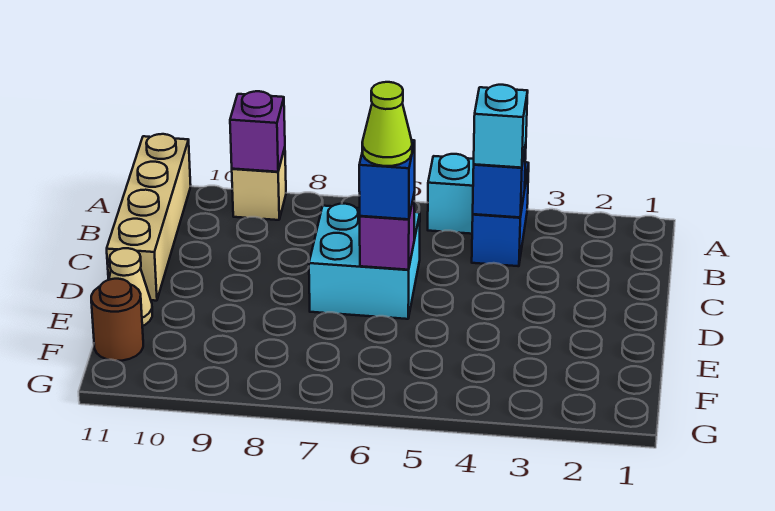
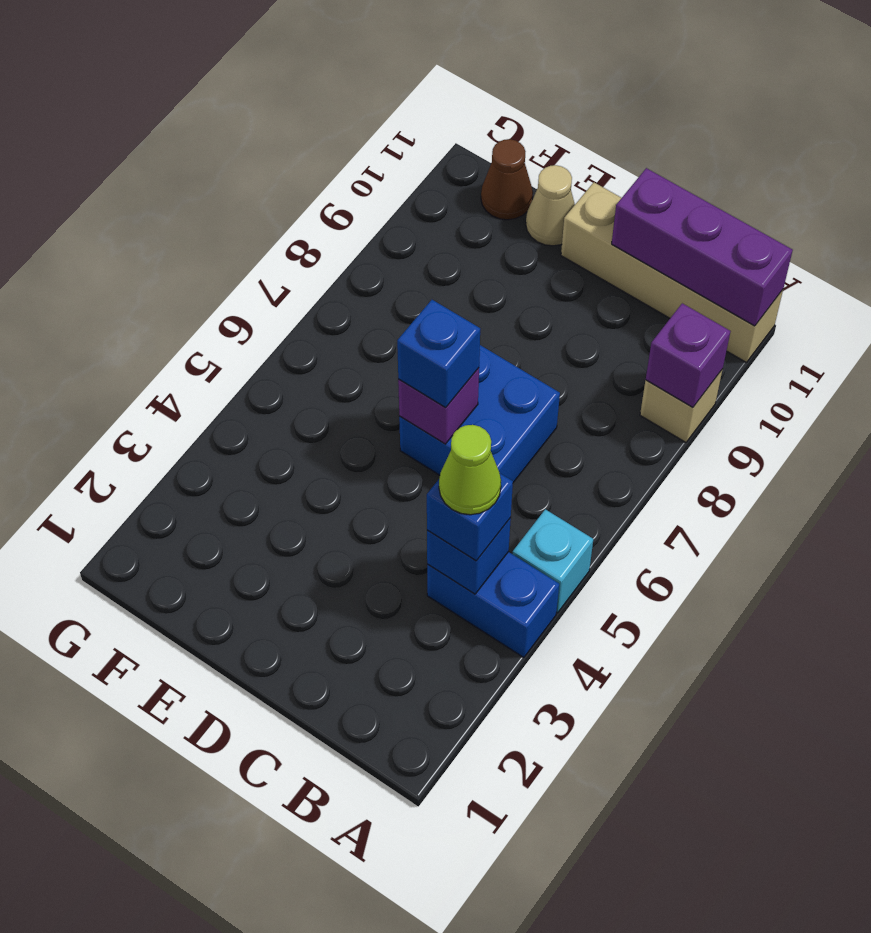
none -> purple brick A11:C11 level 2
cyan brick B4 level 3 -> blue brick B4 level 3
cyan brick C6:D7 level 1 -> blue brick C6:D7 level 1
lime cone D6 level 4 -> lime cone B4 level 4
brown round brick F11 level 1 -> brown cone F11 level 1

